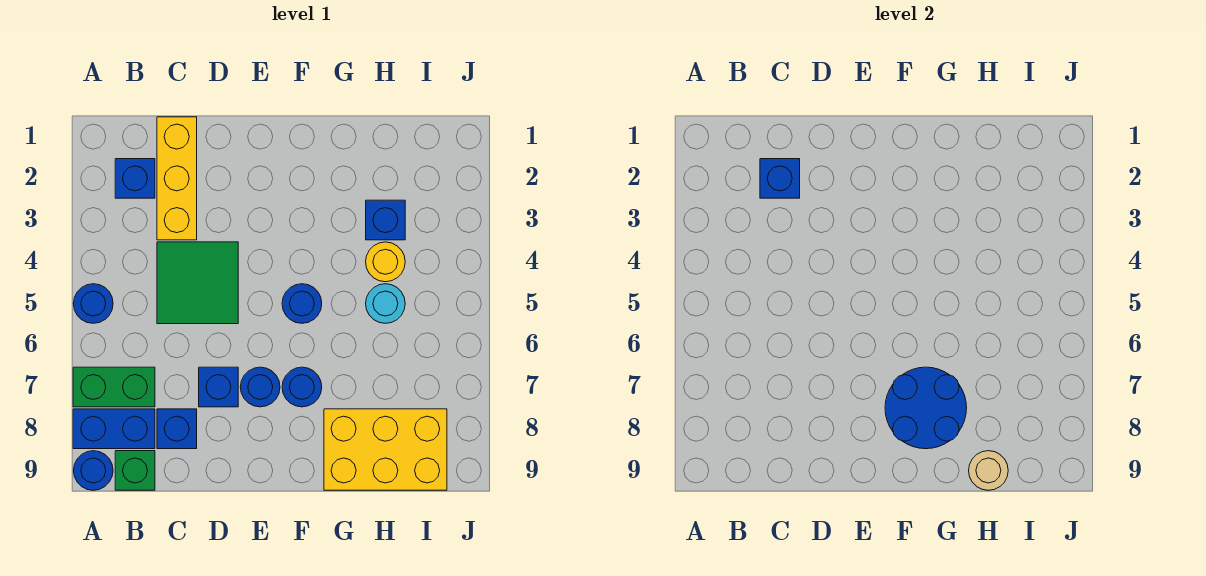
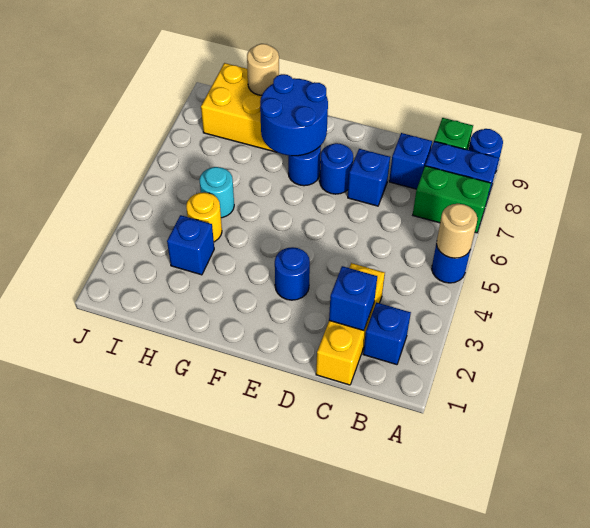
none -> tan round brick A5 level 2
green tile C4:D5 level 1 -> none
blue round brick F5 level 1 -> blue round brick E3 level 1

